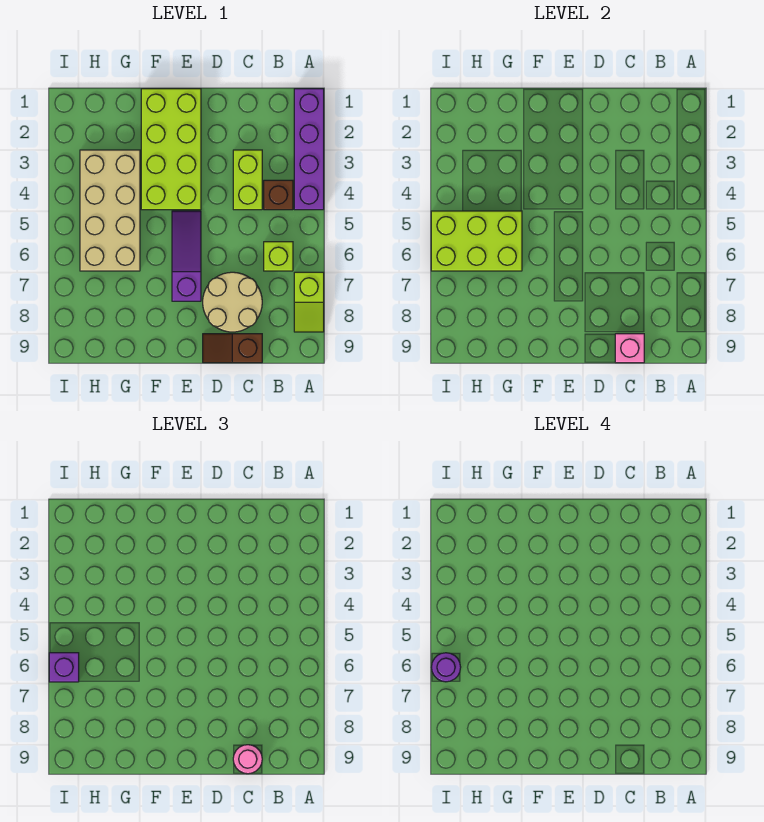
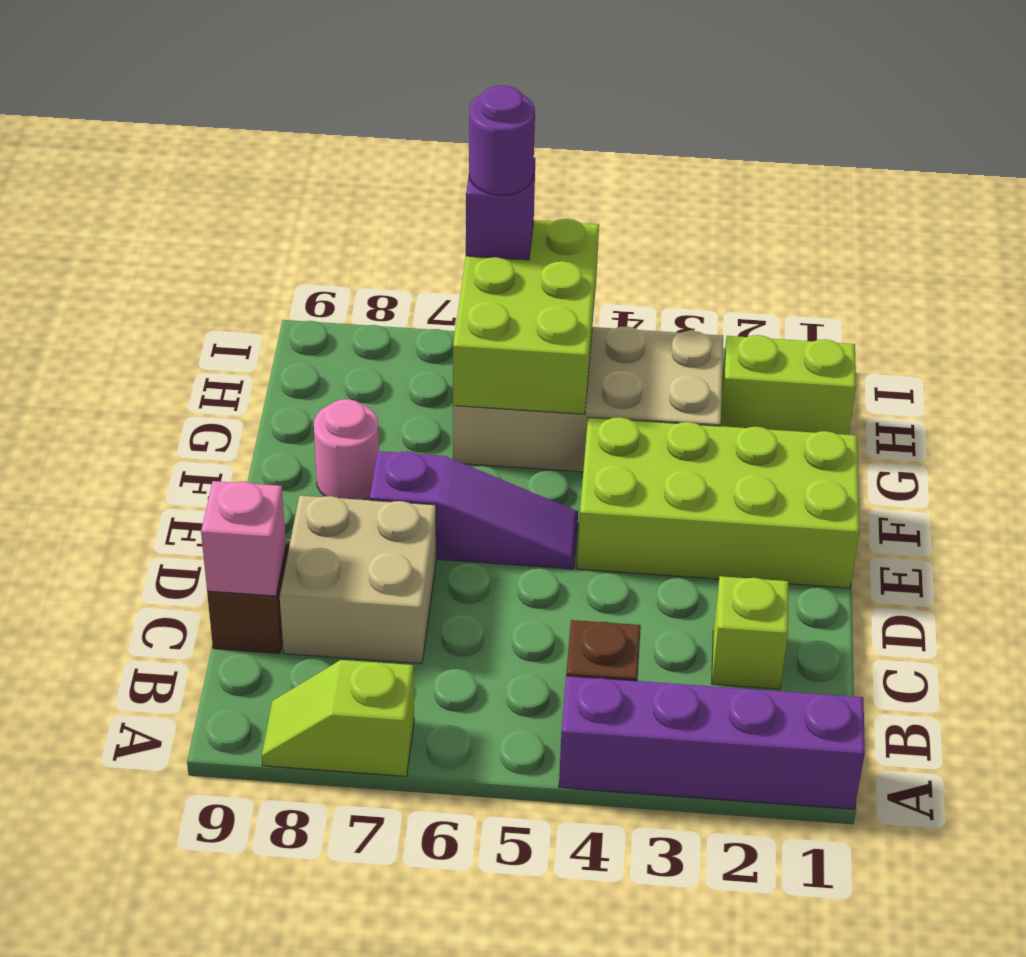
lime brick B6 level 1 -> lime brick C2 level 1
lime brick C3:C4 level 1 -> lime brick H1:H2 level 1
tan round brick C7:D8 level 1 -> tan brick C7:D8 level 1
pink round brick C9 level 3 -> pink round brick F8 level 1

